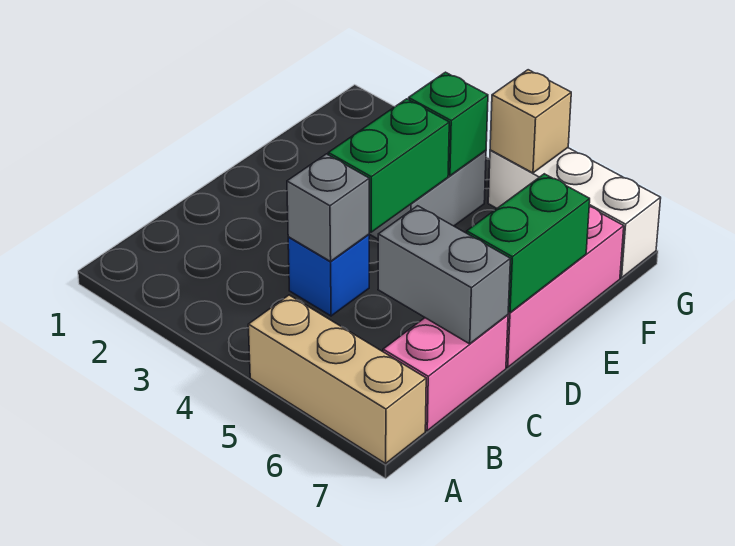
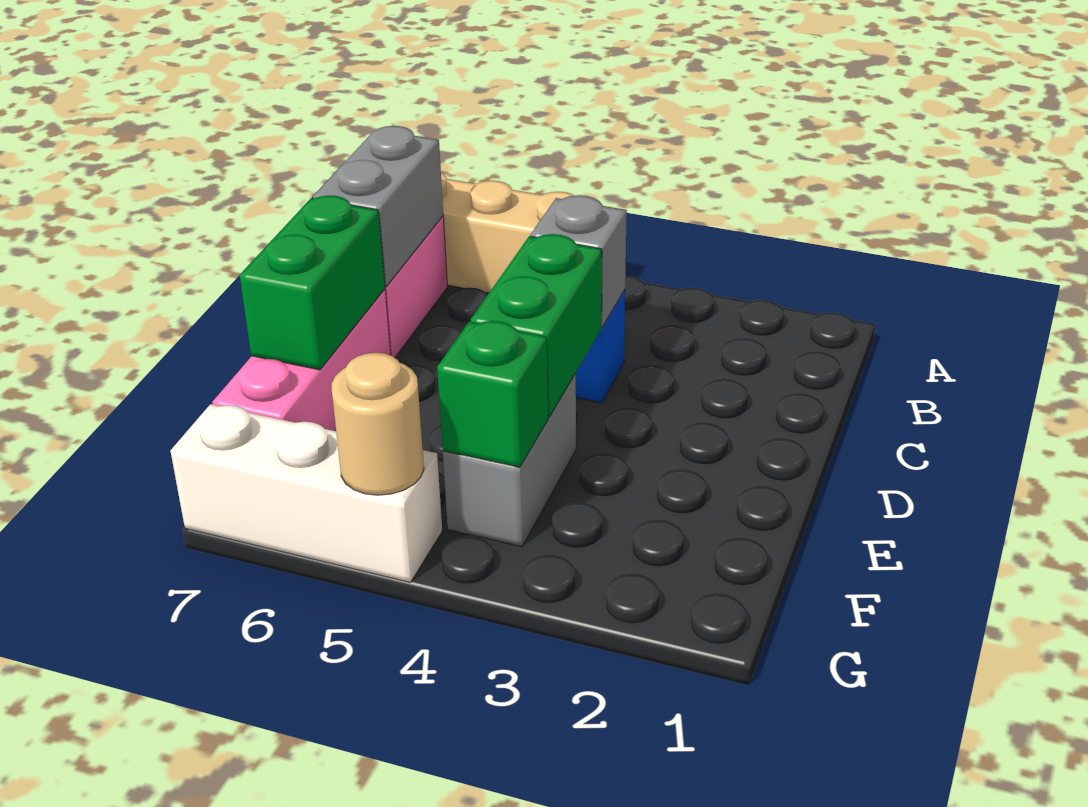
grey brick C6:C7 level 2 -> grey brick B7:C7 level 2
tan brick G5 level 2 -> tan round brick G5 level 2

